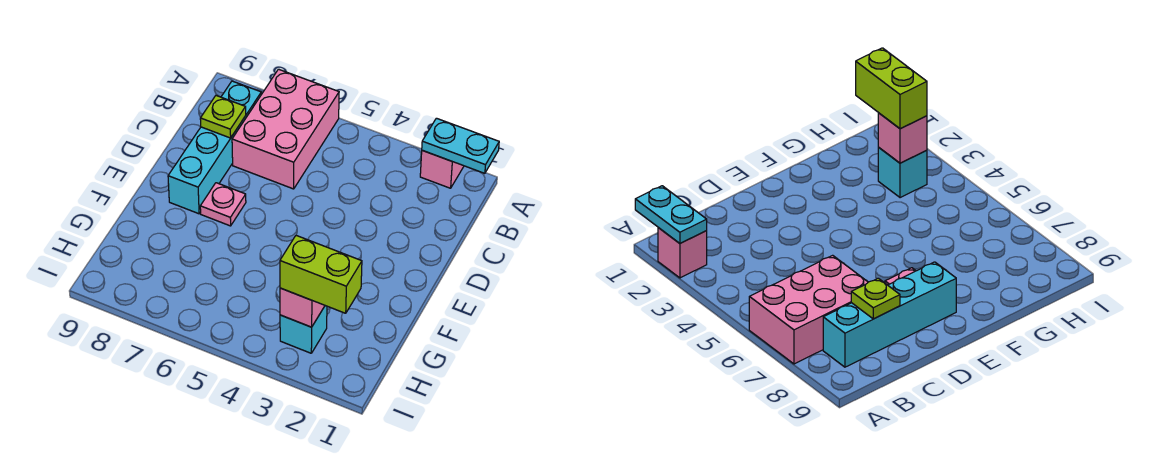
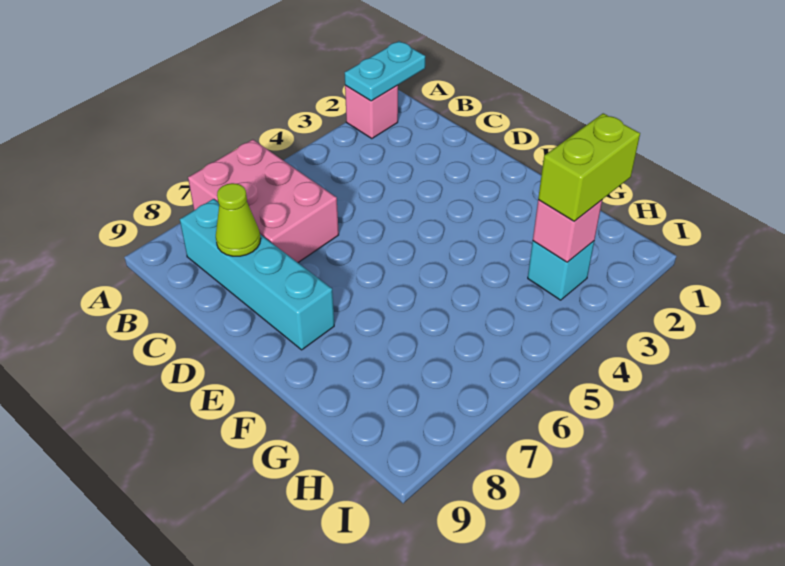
lime plate C8 level 2 -> lime cone C8 level 2
pink plate E7 level 1 -> none

